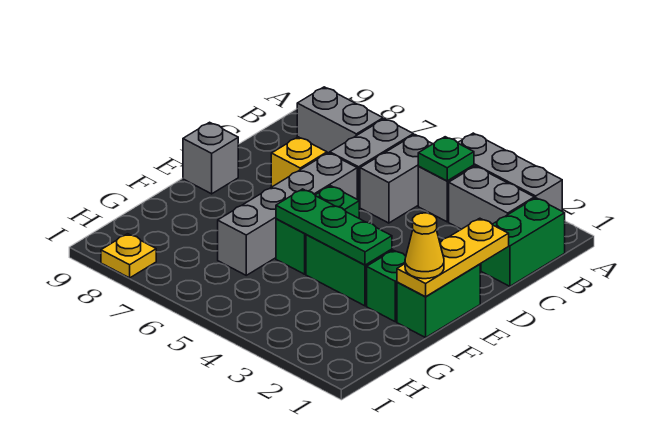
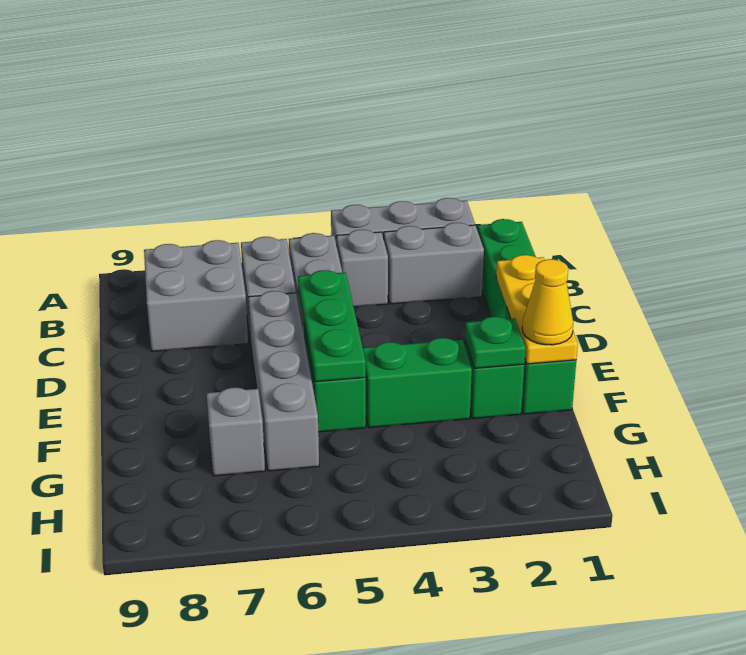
green plate B4 level 2 -> green plate F2 level 2
grey brick B7:B8 level 1 -> grey brick B7:C8 level 1
yellow brick D7 level 1 -> none
grey brick E9 level 1 -> grey brick G7 level 1
green plate F3:F5 level 2 -> green plate D5:F5 level 2
yellow plate I8 level 1 -> none

